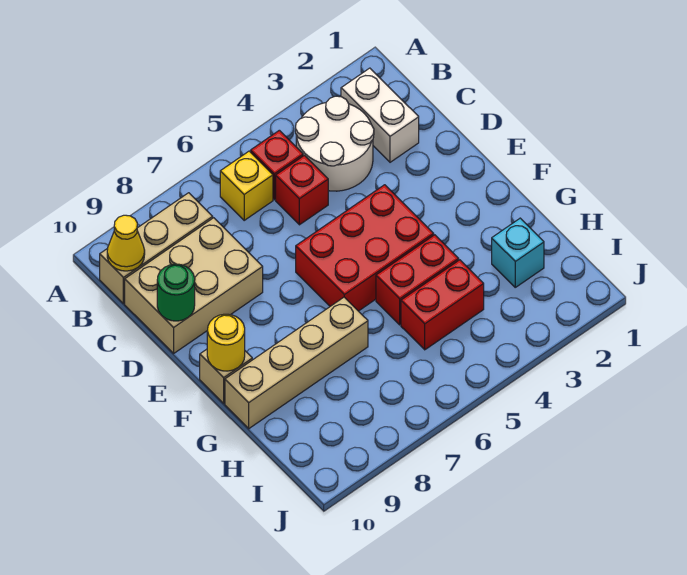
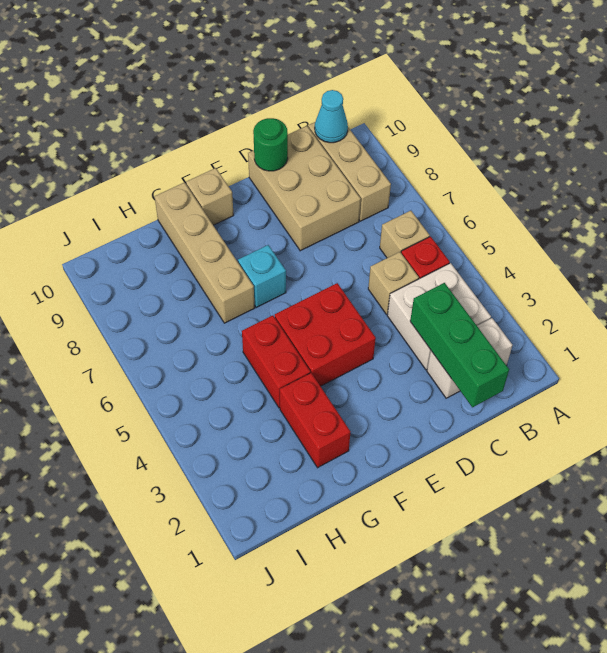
white round brick B3:C4 level 1 -> white brick B3:C4 level 1
yellow brick B6 level 1 -> tan brick B6 level 1
yellow cone B10 level 2 -> cyan cone B10 level 2
none -> green brick C1:C3 level 2
red brick C5 level 1 -> tan brick C5 level 1
red brick E4:F6 level 1 -> red brick E4:F5 level 1
yellow round brick F10 level 2 -> none
cyan brick H2 level 1 -> cyan brick F7 level 1
red brick H4:H5 level 1 -> red brick G2:G3 level 1

